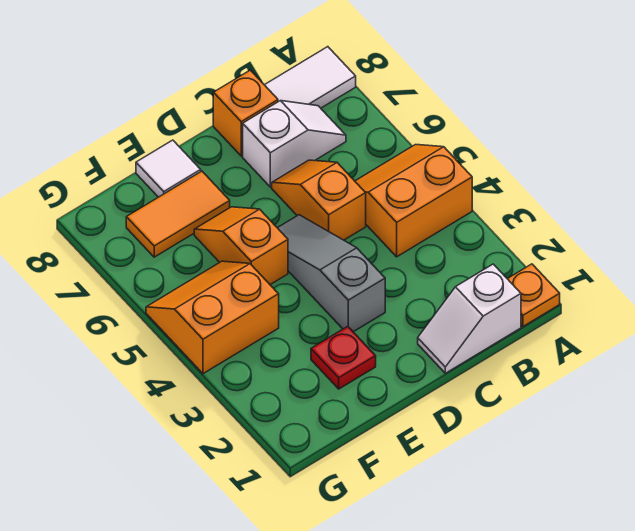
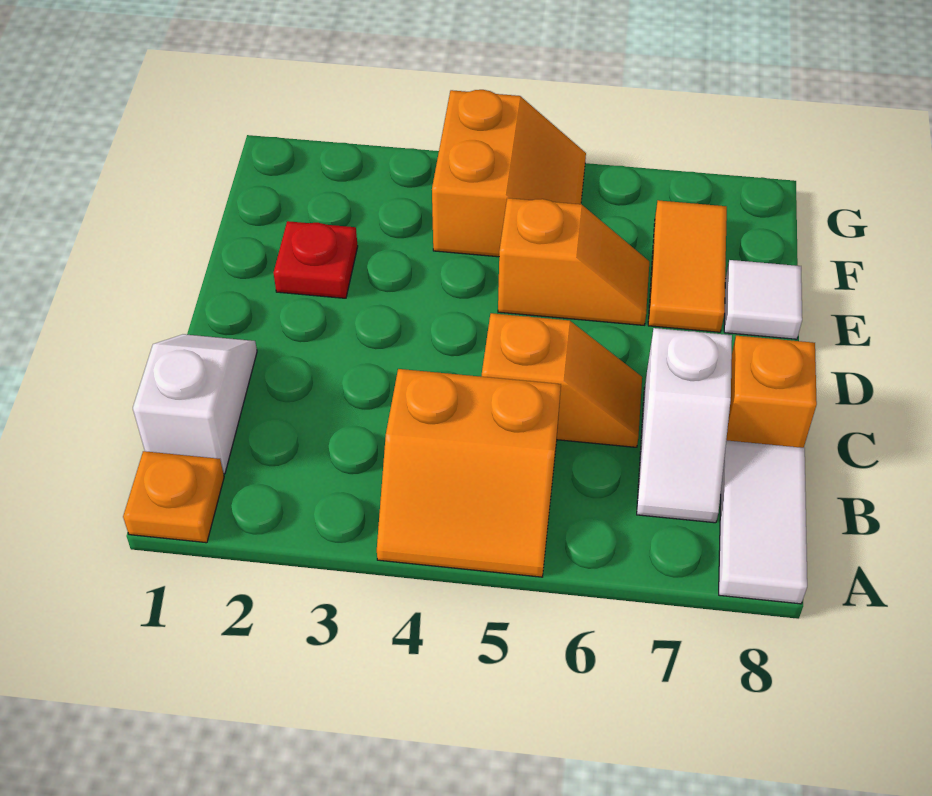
orange slope A4:B5 level 1 top 4 -> orange slope A4:B5 level 1 top B
grey slope D3:D5 level 1 top 3 -> none

